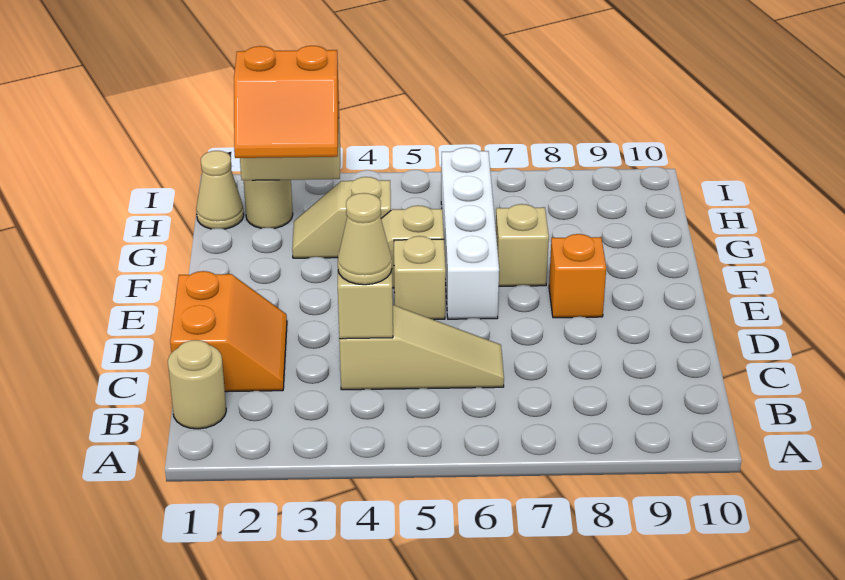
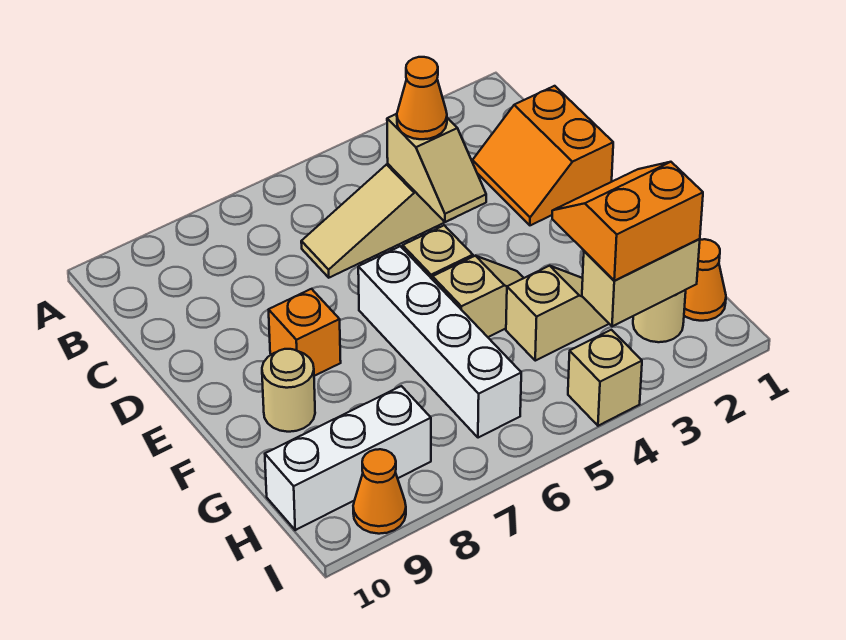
tan round brick B1 level 1 -> tan round brick F9 level 1
tan cone C4 level 3 -> orange cone C4 level 3
tan brick F7 level 1 -> tan brick I4 level 1
tan cone H1 level 1 -> orange cone H1 level 1
none -> white brick H8:H10 level 1
none -> orange cone I9 level 1

